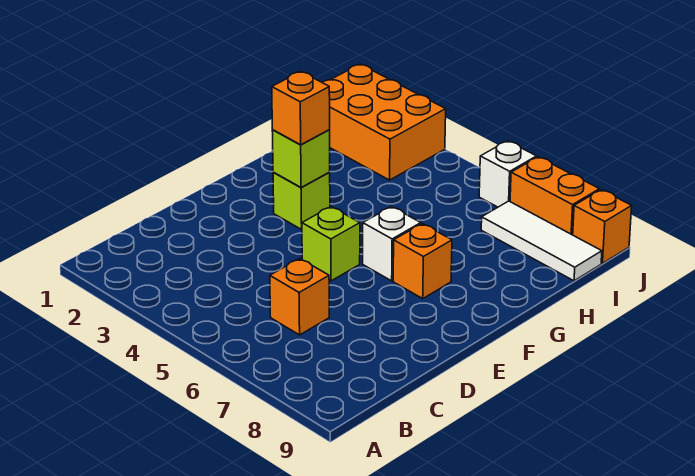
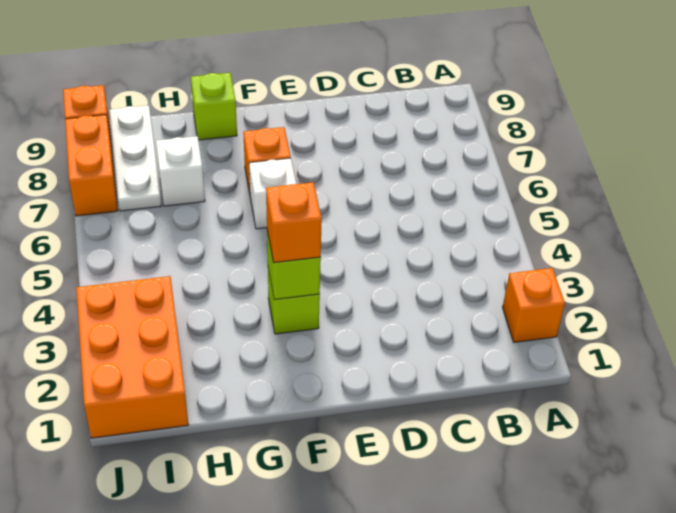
orange brick C6 level 1 -> orange brick A2 level 1
lime brick E5 level 1 -> lime brick G9 level 1
white tile I7:I9 level 1 -> white plate I7:I9 level 1
white brick J6 level 1 -> white brick H7 level 1

